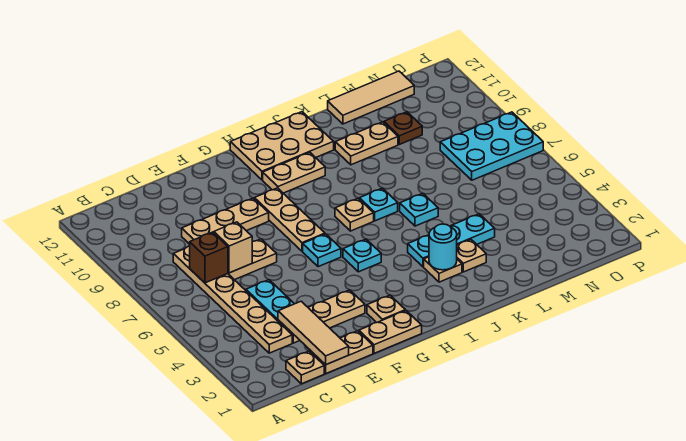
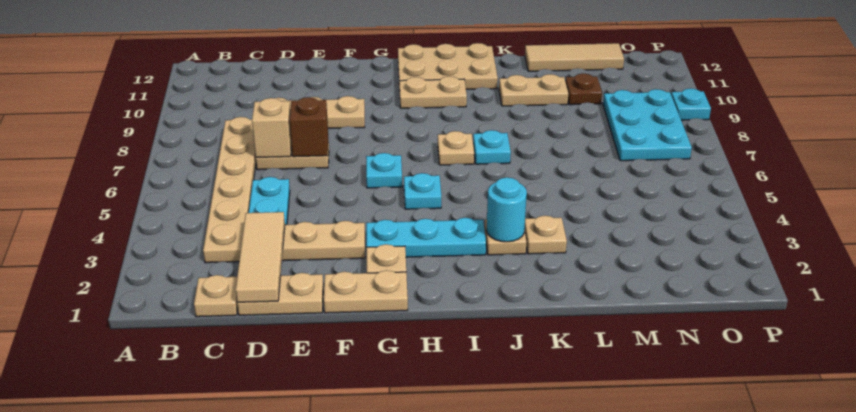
brown brick C7 level 2 -> brown brick E7 level 2
tan plate G7:G9 level 1 -> none
cyan plate J4:L4 level 1 -> cyan plate G3:I3 level 1
cyan plate K6 level 1 -> cyan plate P9 level 1
cyan plate N7:P8 level 1 -> cyan plate N7:O9 level 1

